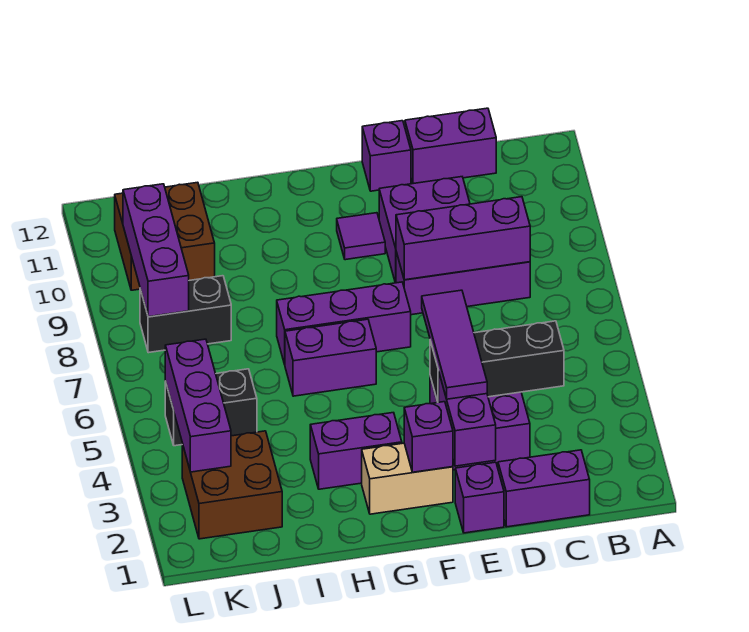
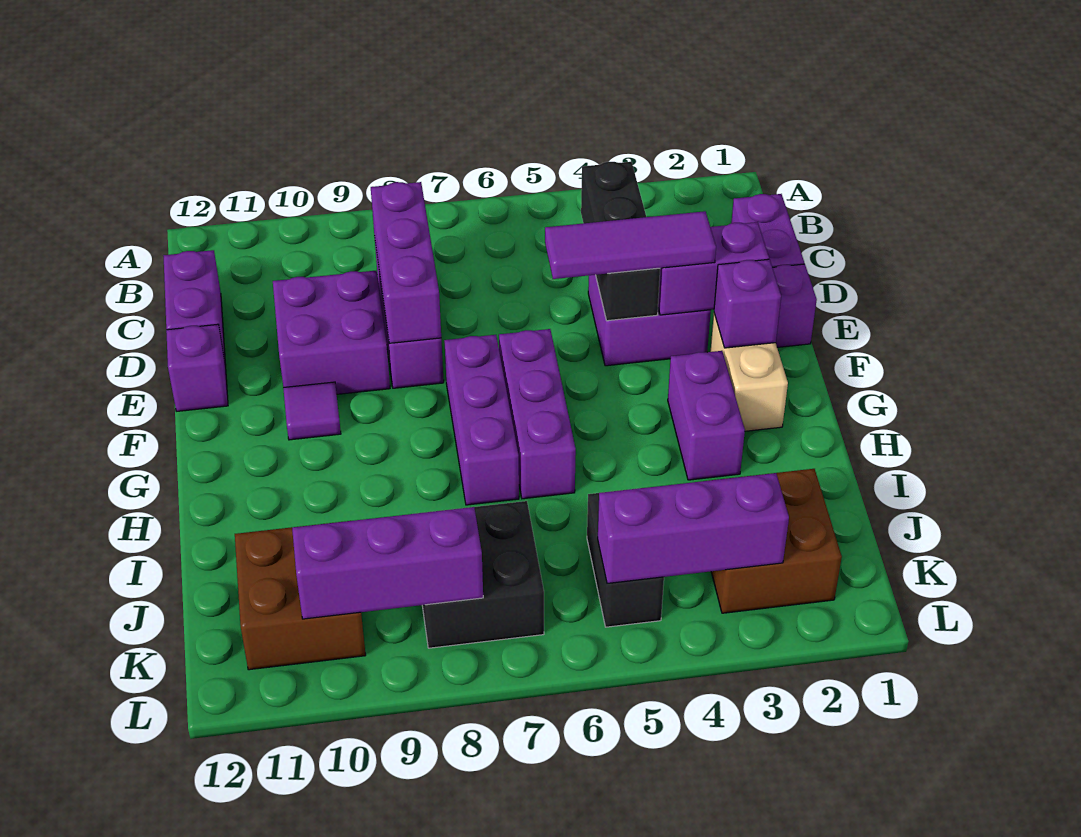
purple brick G6:H6 level 1 -> purple brick F6:H6 level 1
black brick J8:K8 level 1 -> black brick J7:K8 level 1

